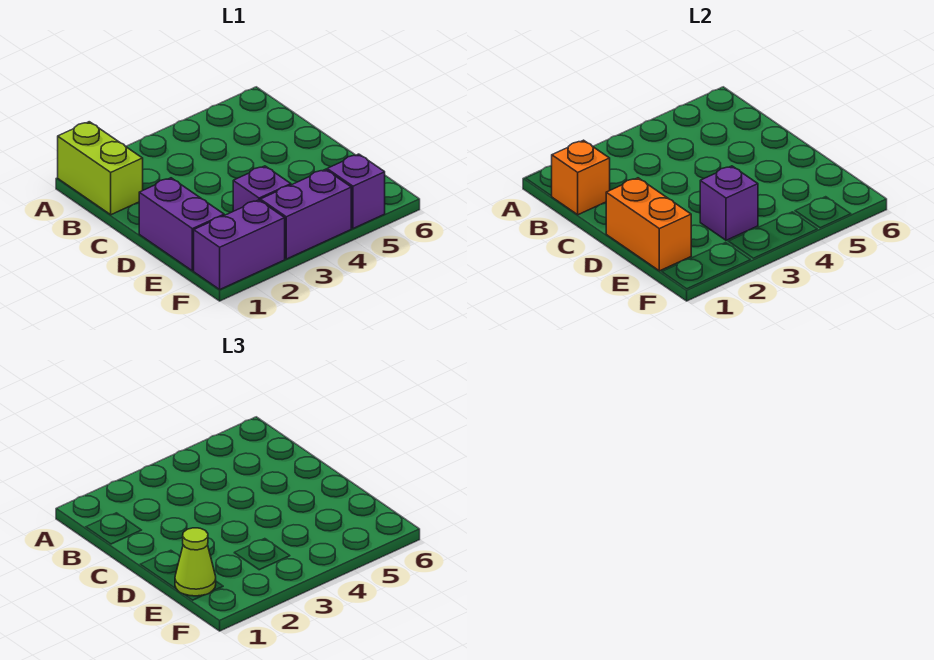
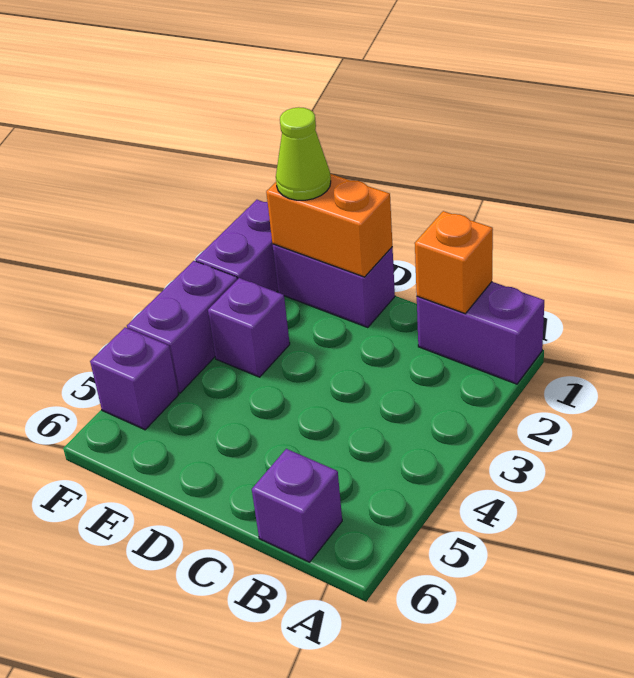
lime brick A1:B1 level 1 -> purple brick A1:B1 level 1
purple brick E3 level 2 -> purple brick B6 level 1

